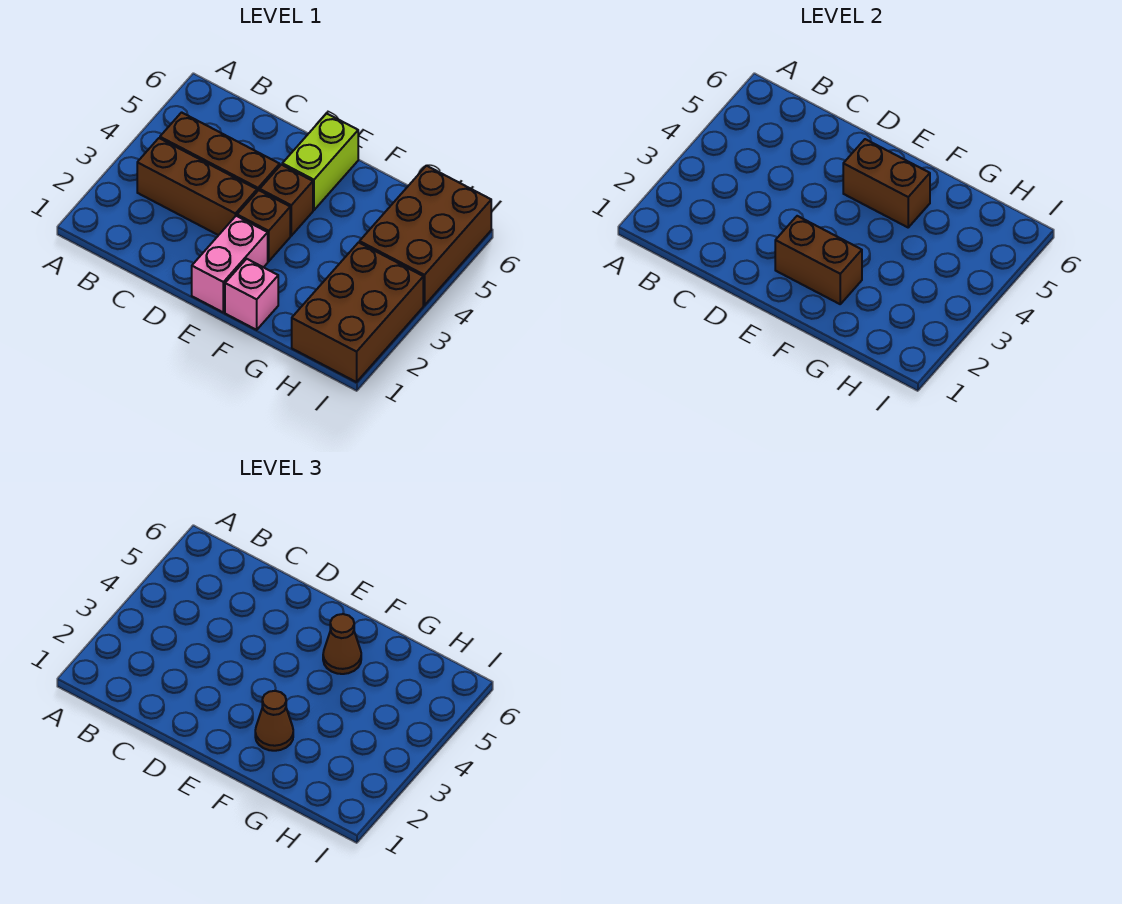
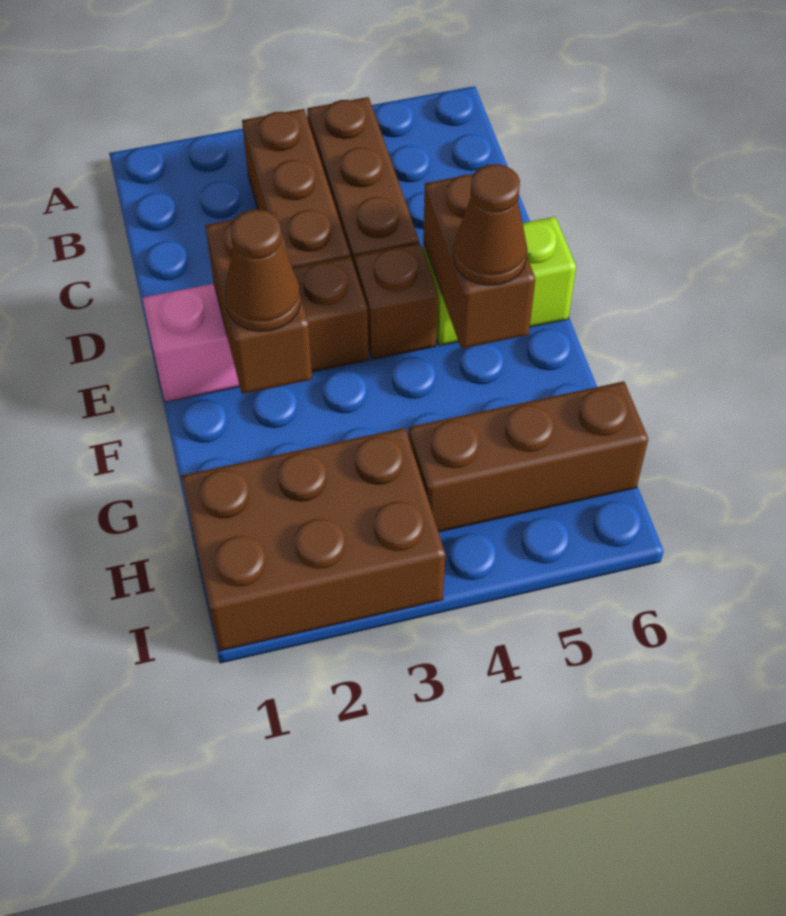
pink brick F1 level 1 -> none
brown brick H4:I6 level 1 -> brown brick H4:H6 level 1

